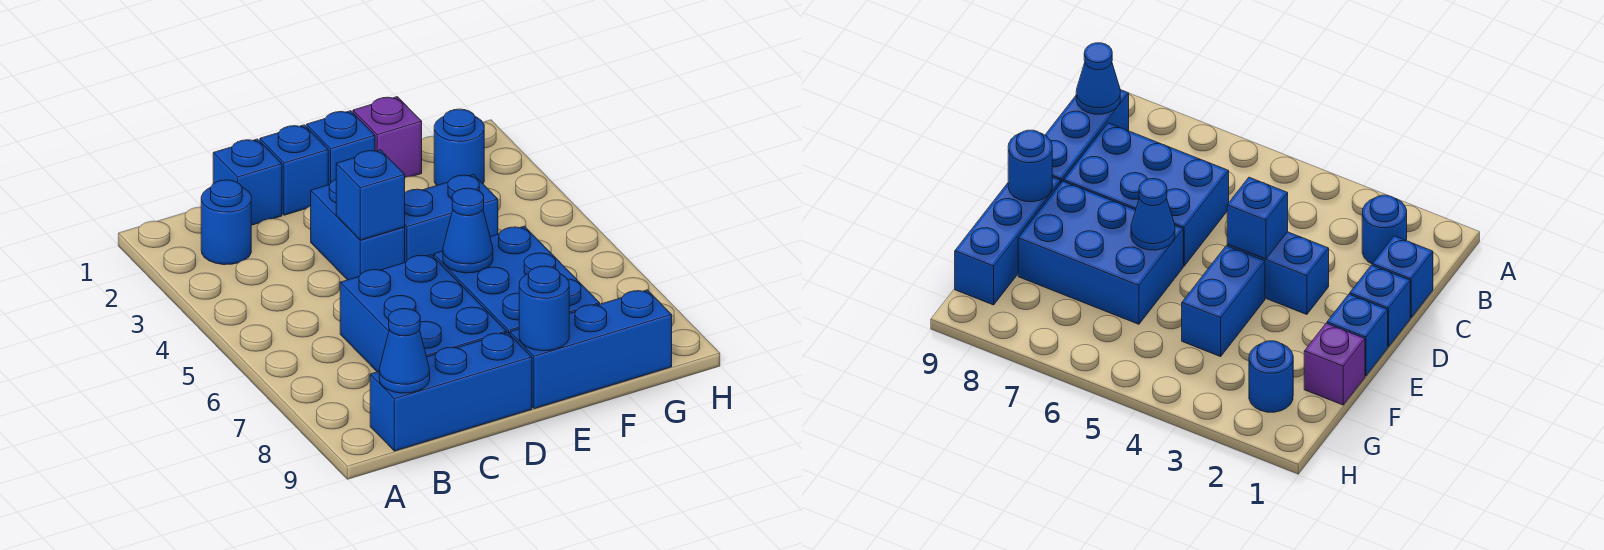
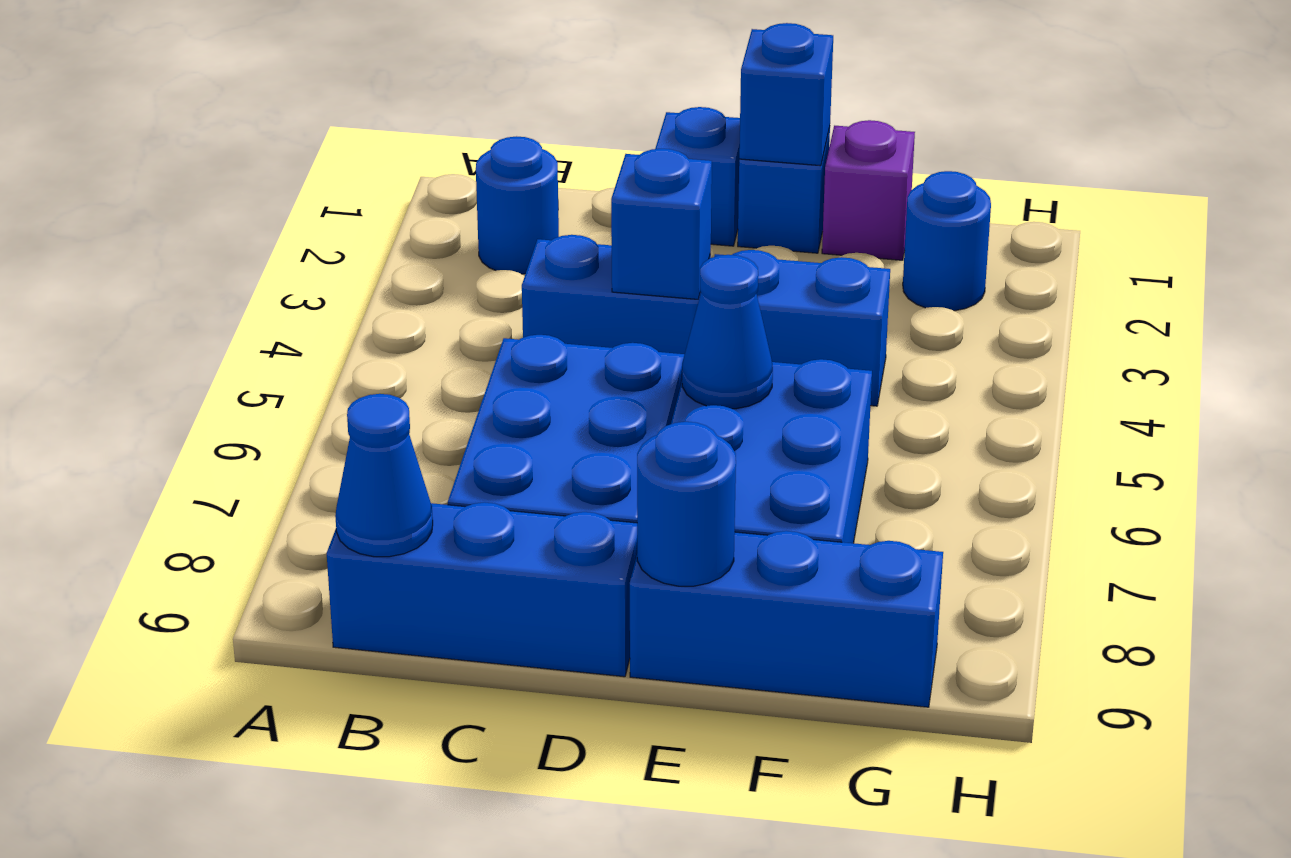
blue brick C1 level 1 -> blue brick E1 level 2
blue brick D3:D4 level 1 -> blue brick C4:D4 level 1

